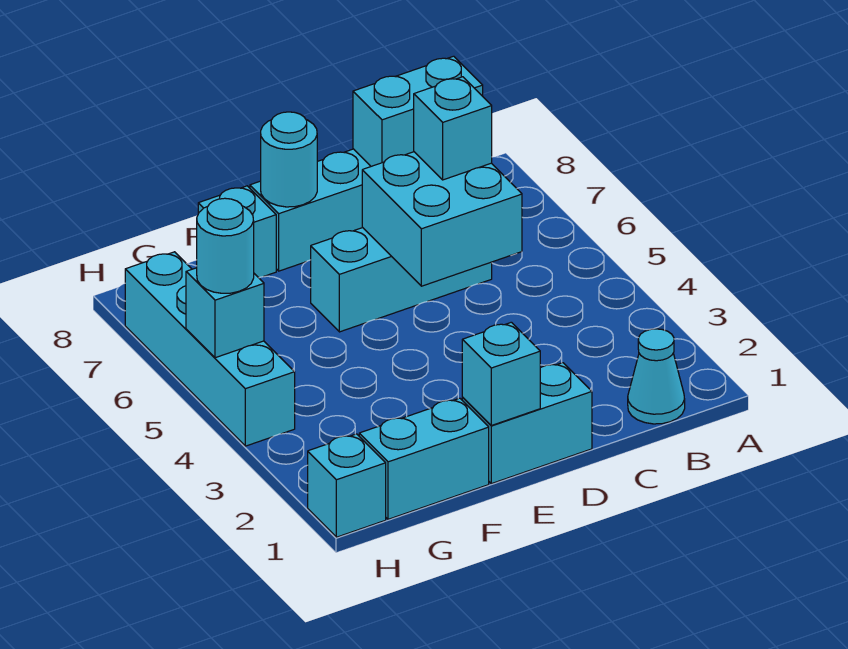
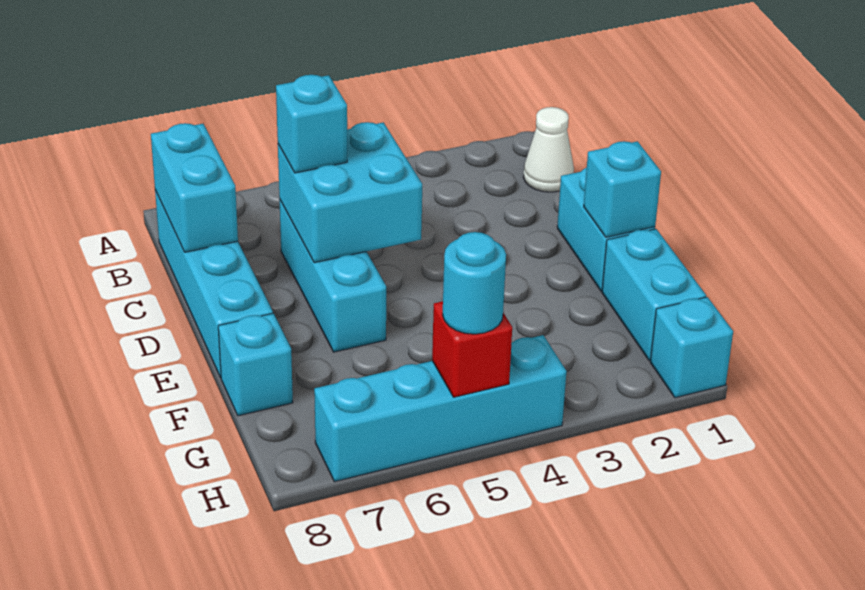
cyan cone B1 level 1 -> white cone B1 level 1
cyan round brick E8 level 2 -> none
cyan brick H5 level 2 -> red brick H5 level 2

